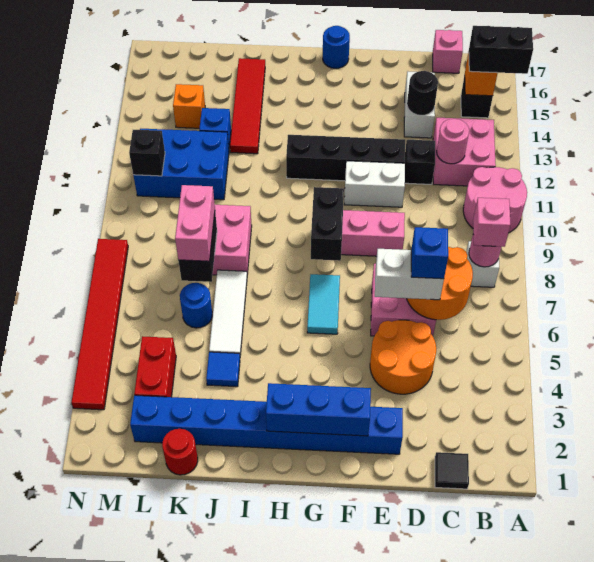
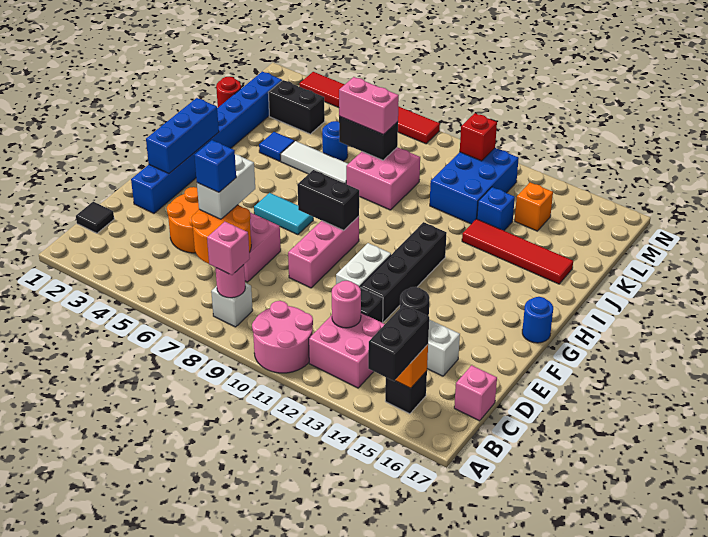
red brick L3:L4 level 1 -> black brick L3:L4 level 1
black brick M11 level 2 -> red brick M11 level 2

